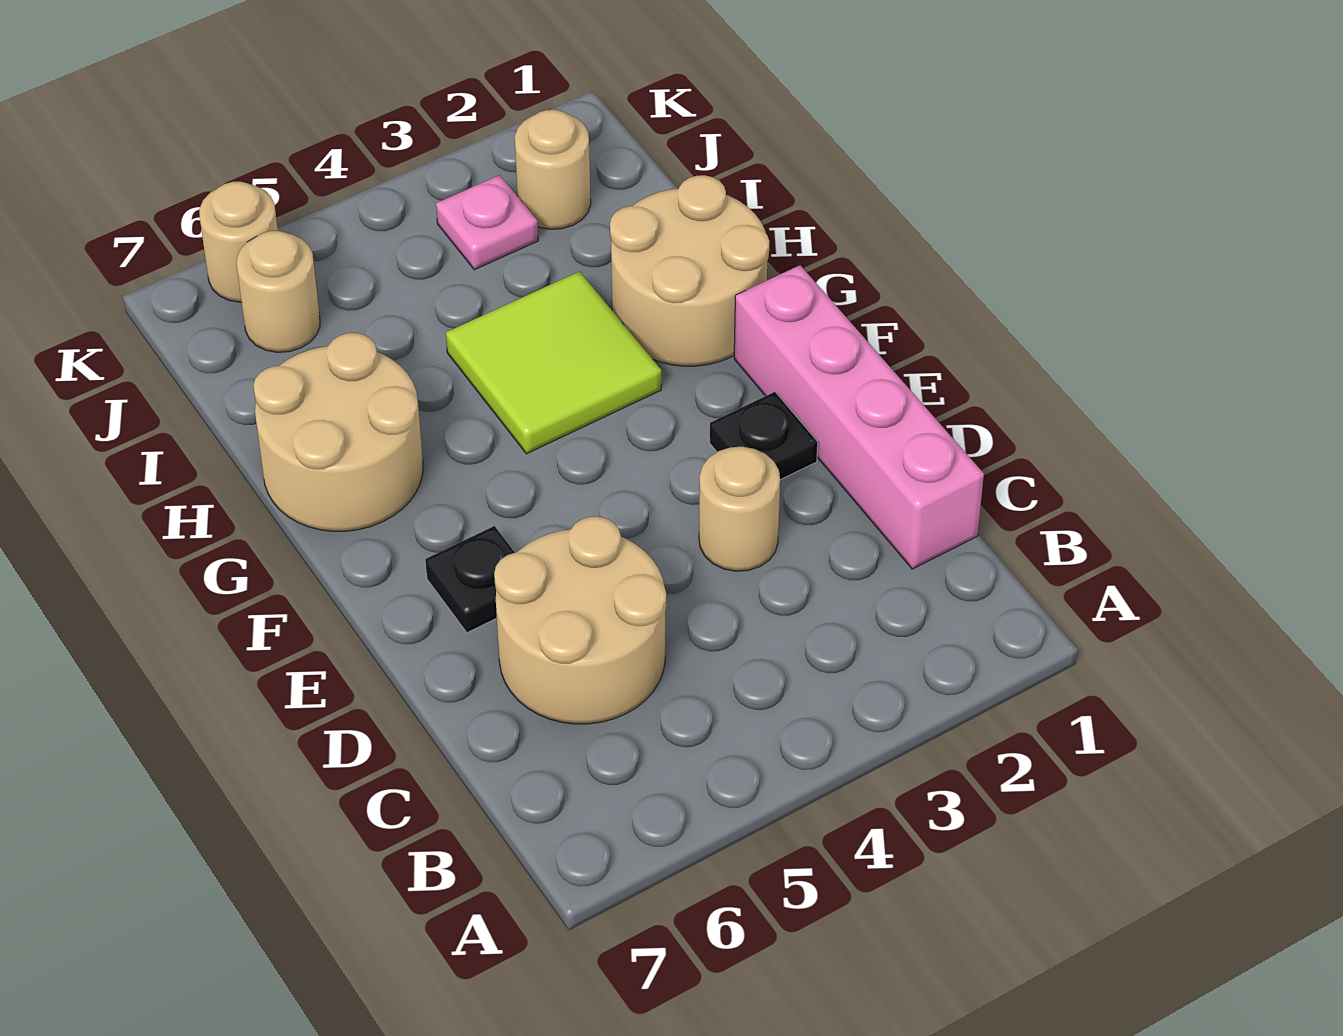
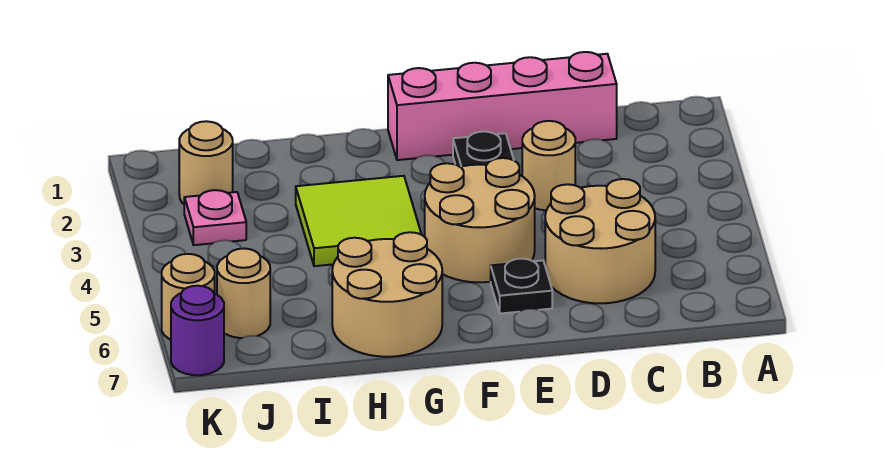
tan round brick G1:H2 level 1 -> tan round brick E4:F5 level 1
none -> purple round brick K7 level 1

